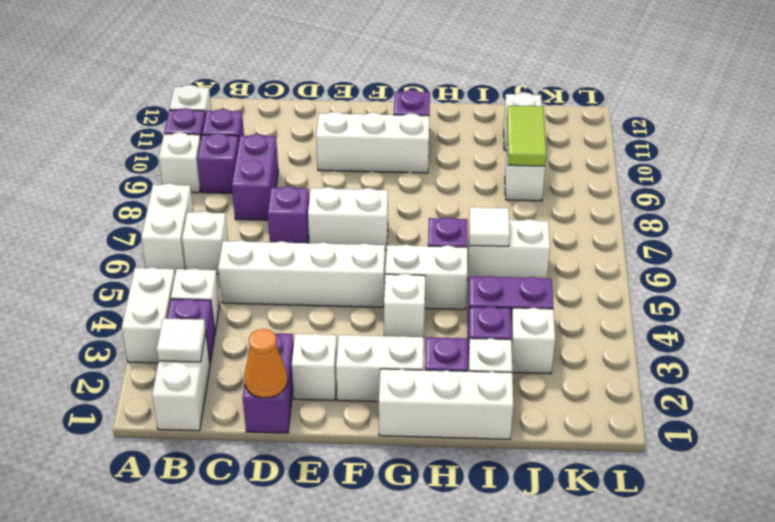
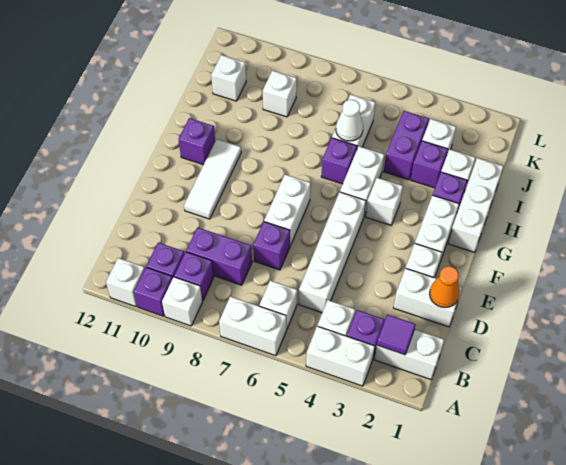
white tile B2 level 2 -> purple tile B2 level 2
purple brick D1:D2 level 1 -> white brick D1:D2 level 1
white brick E10:G10 level 1 -> white tile E10:G10 level 1
white tile I6 level 2 -> white cone I6 level 2
lime tile J9:J10 level 2 -> none

